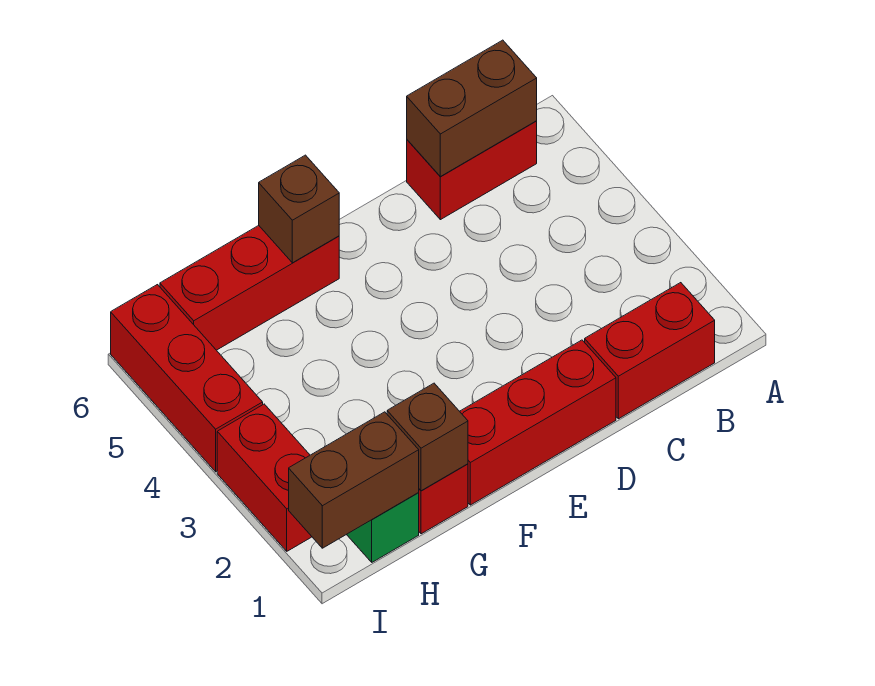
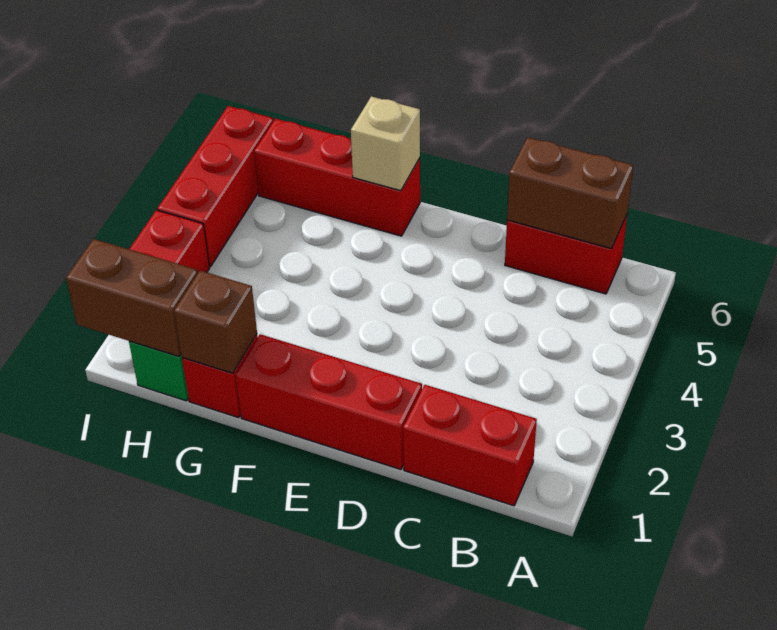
brown brick F6 level 2 -> tan brick F6 level 2

